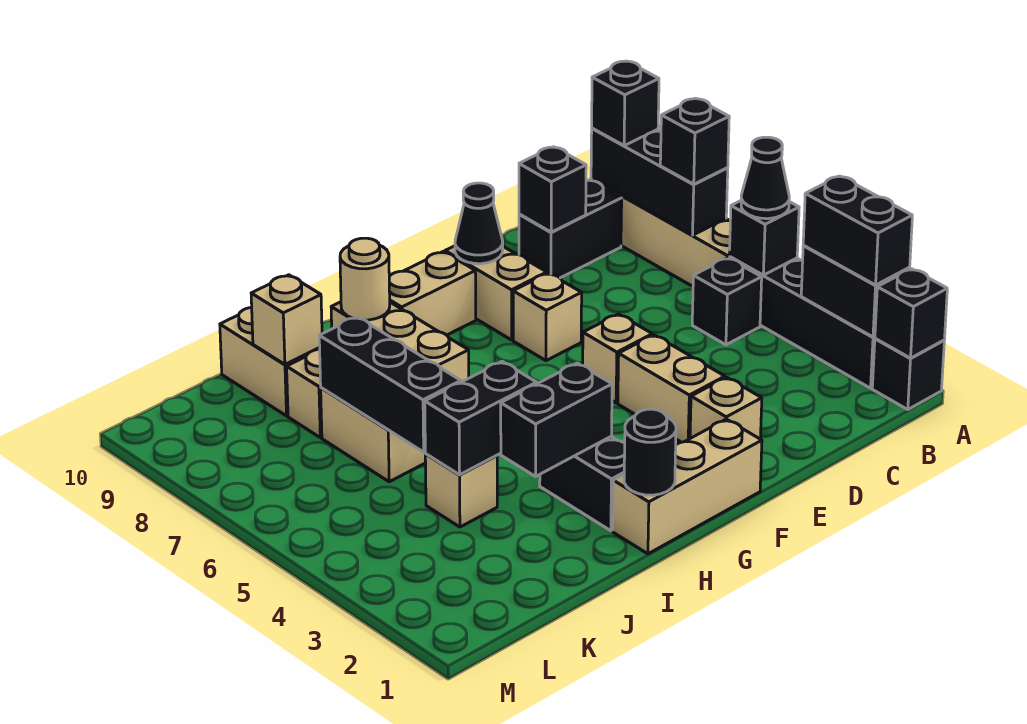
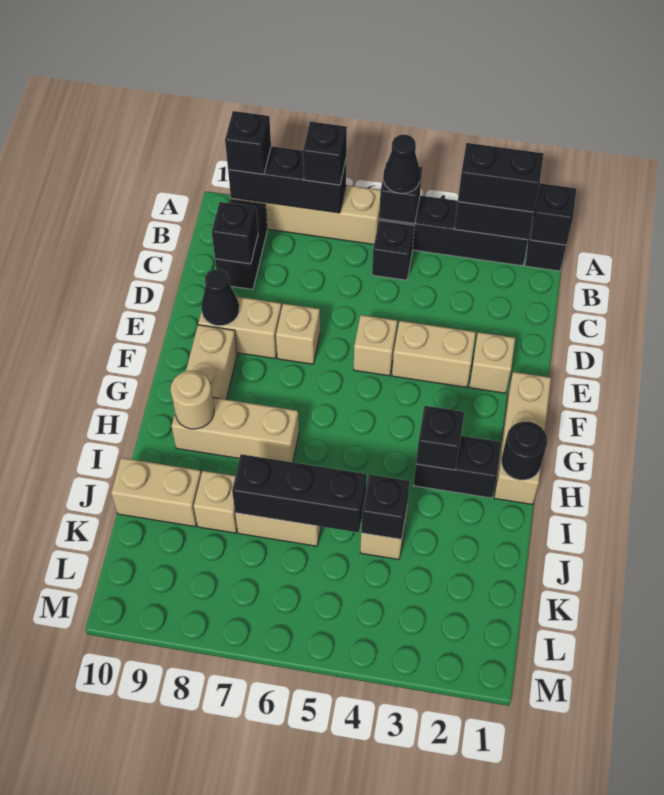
black brick H3:I3 level 2 -> black brick H3 level 2
black brick I4:J4 level 2 -> black brick J4 level 2
tan brick J9 level 2 -> none

